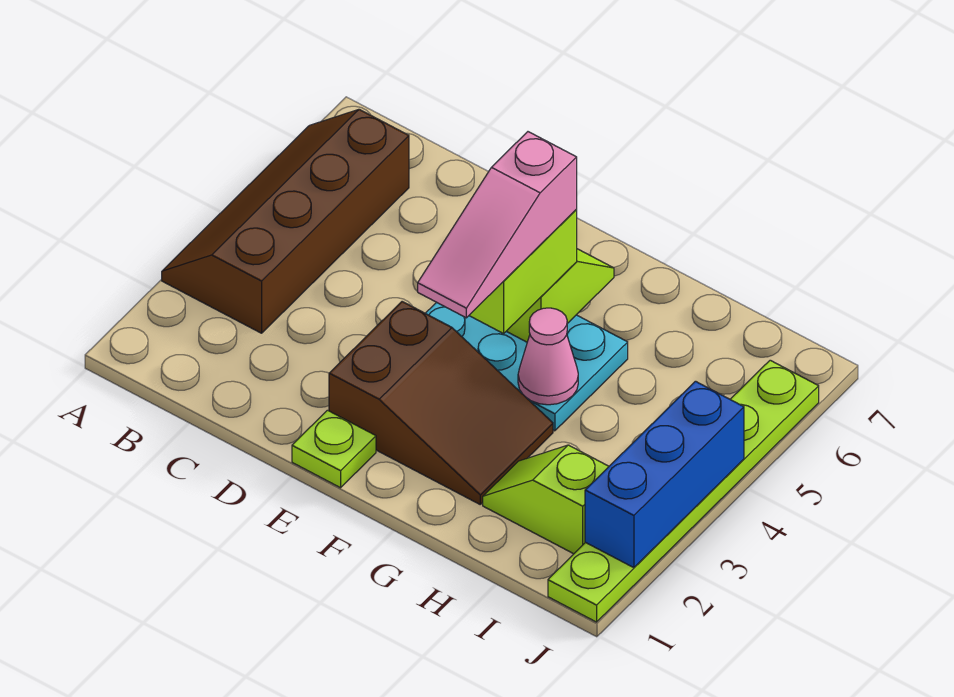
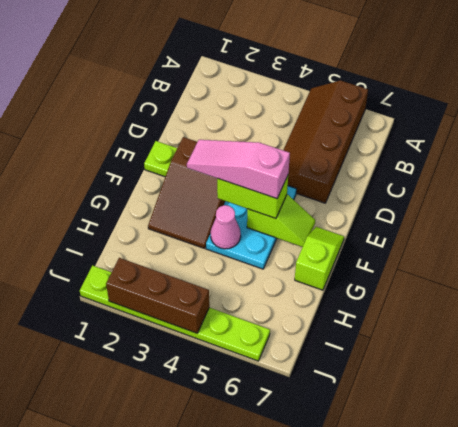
brown slope A3:B6 level 1 top B -> brown slope A5:D6 level 1 top 6
lime slope H2:I2 level 1 top I -> lime slope F7:G7 level 1 top G
blue brick J2:J4 level 2 -> brown brick J2:J4 level 2

